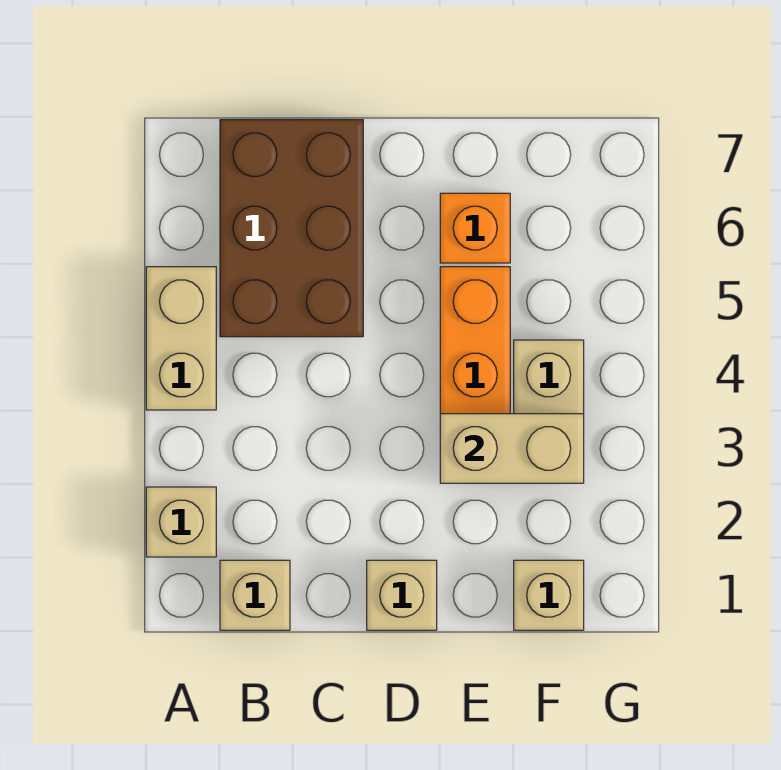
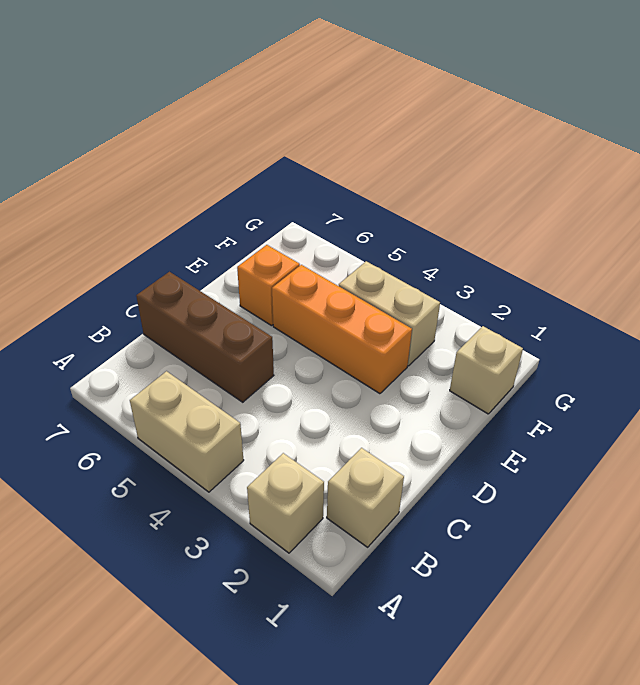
brown brick B5:C7 level 1 -> brown brick C5:C7 level 1
tan brick D1 level 1 -> none
tan brick E3:F3 level 2 -> none

